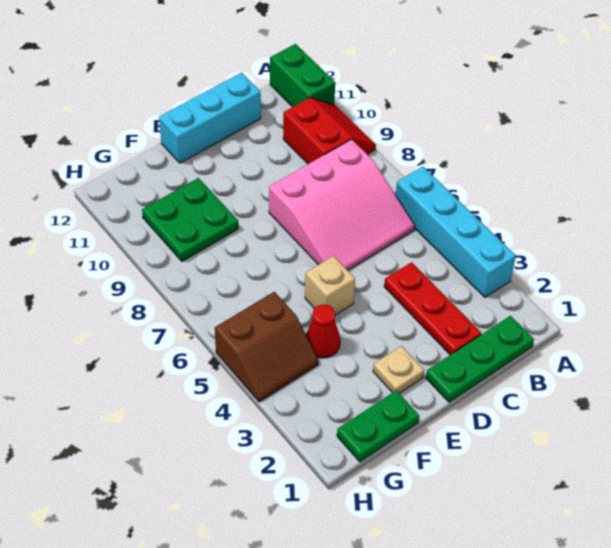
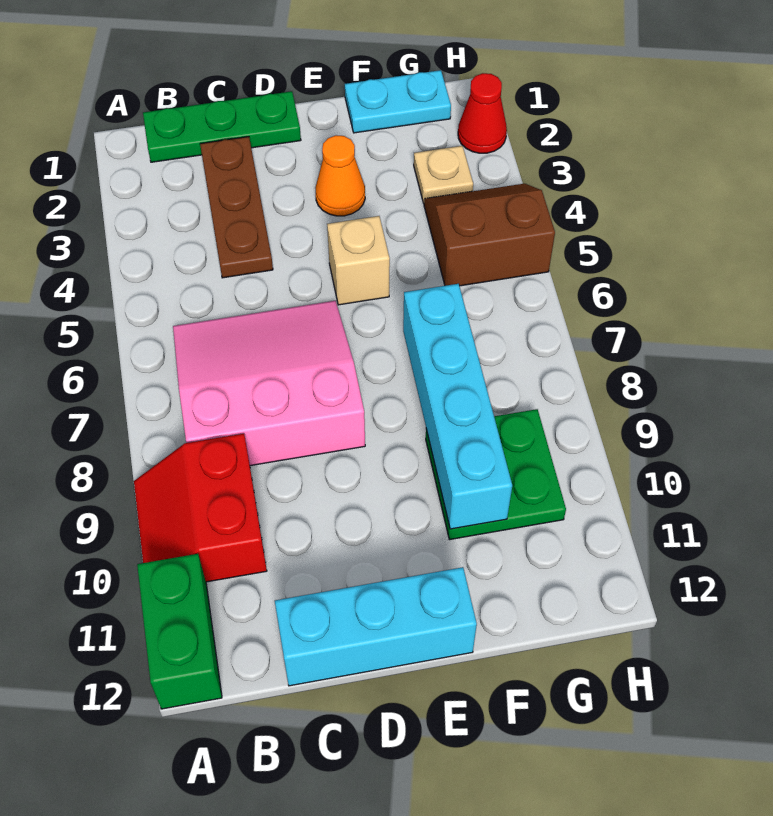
cyan brick A3:A6 level 1 -> cyan brick F7:F10 level 2
red plate C2:C4 level 1 -> brown plate C2:C4 level 1
tan plate E2 level 1 -> tan plate G3 level 1
none -> orange cone E3 level 1
green plate F1:G1 level 1 -> cyan plate F1:G1 level 1
red cone F4 level 1 -> red cone H2 level 1

